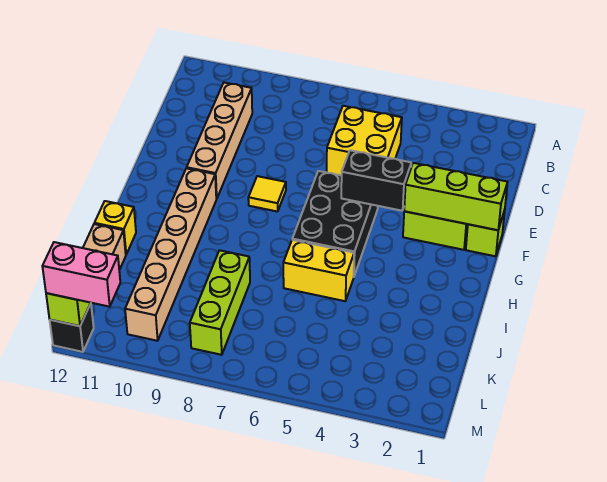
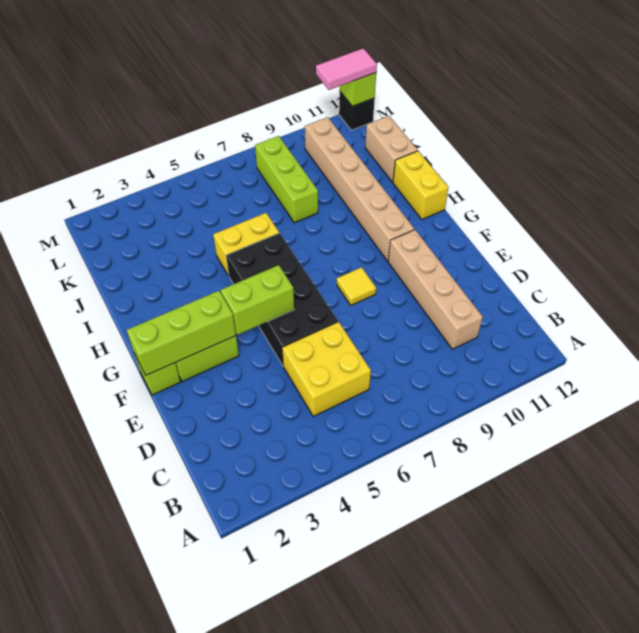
black brick F4:F5 level 2 -> lime brick F4:F5 level 2
black brick F5:H6 level 1 -> black brick E5:H6 level 1
yellow brick I12 level 1 -> yellow brick H12:I12 level 1
pink brick M11:M12 level 3 -> pink tile M11:M12 level 3

